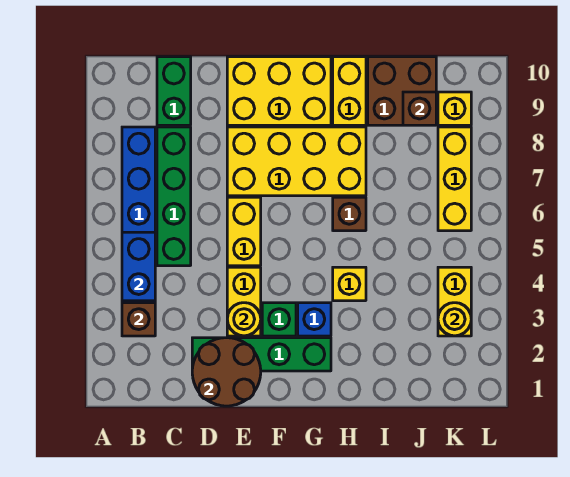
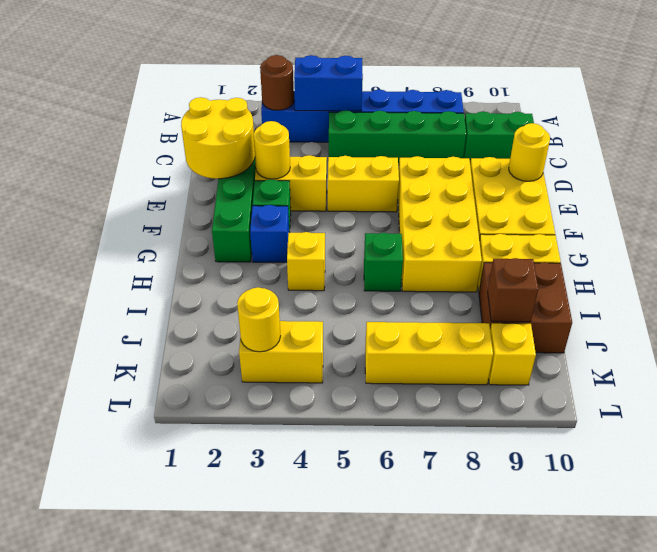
brown brick B3 level 2 -> brown round brick B3 level 2
brown round brick D1:E2 level 2 -> yellow round brick D1:E2 level 2
none -> yellow round brick E10 level 2
brown brick H6 level 1 -> green brick H6 level 1

